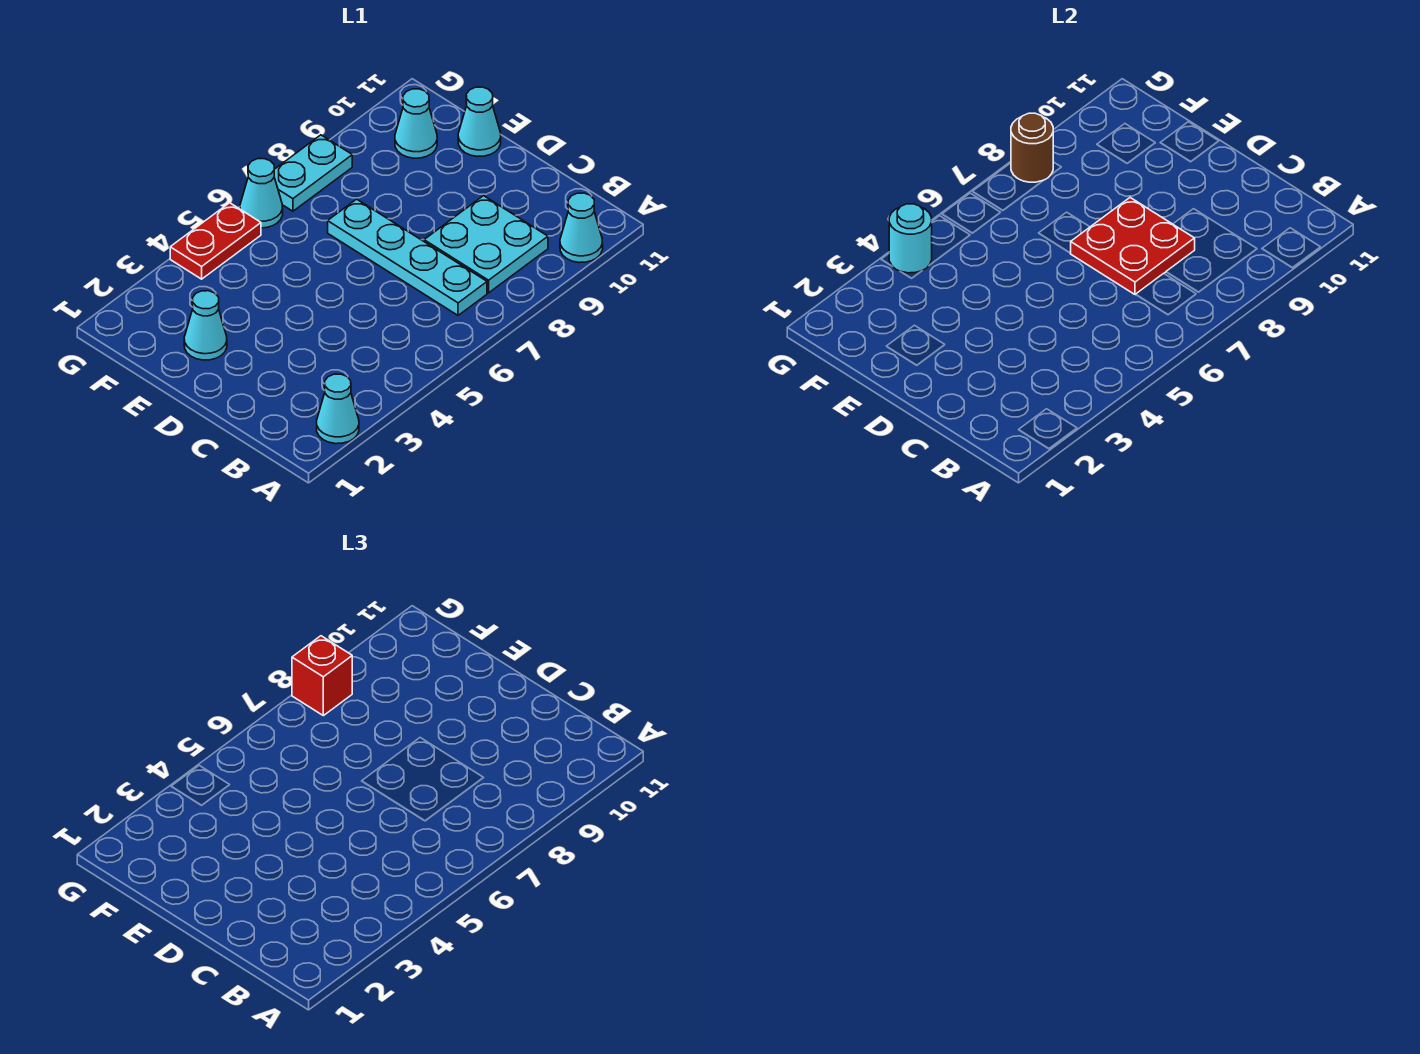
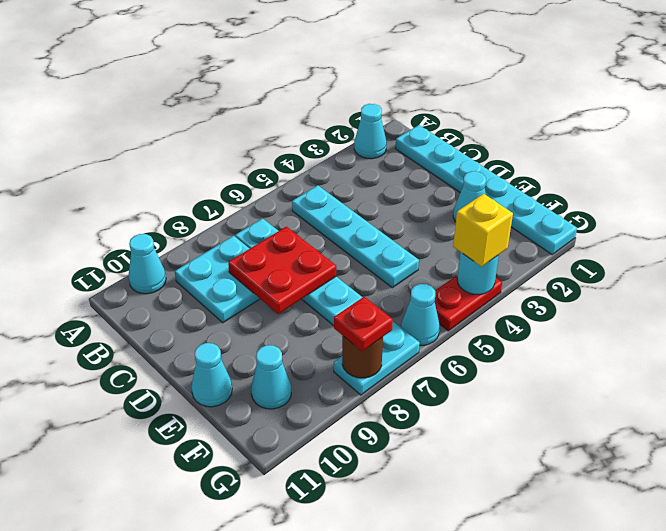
none -> cyan plate B1:G1 level 1
none -> cyan plate B5:E5 level 1
none -> yellow brick G4 level 3
red brick G8 level 3 -> red plate G8 level 3

